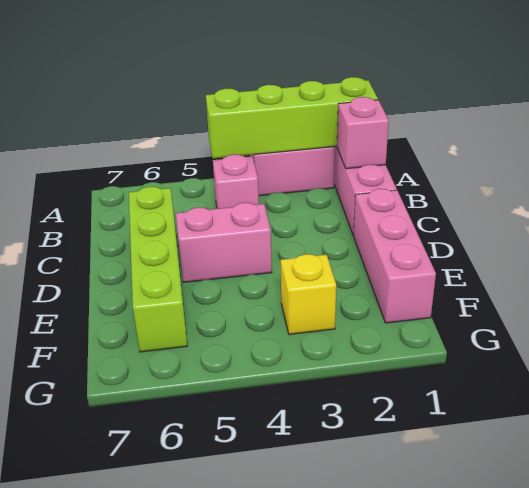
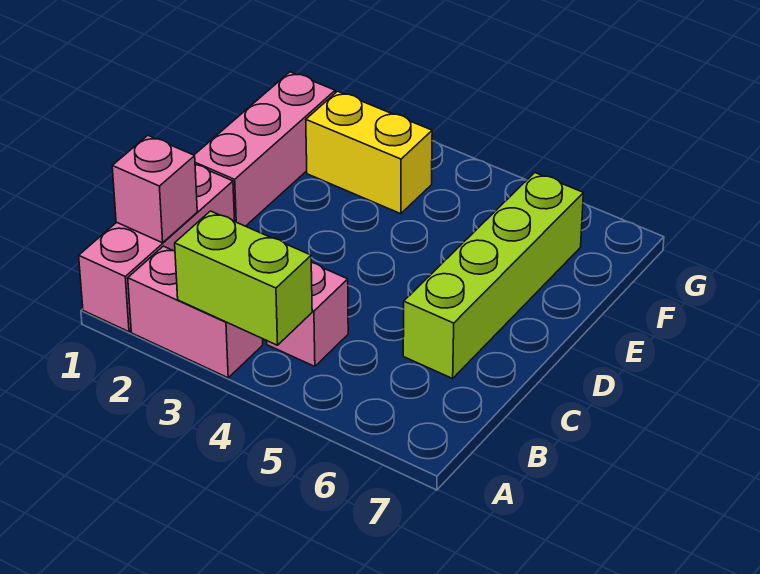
lime brick A1:A4 level 2 -> lime brick A3:A4 level 2
pink brick D4:D5 level 1 -> none
yellow brick F3 level 1 -> yellow brick F2:F3 level 1

